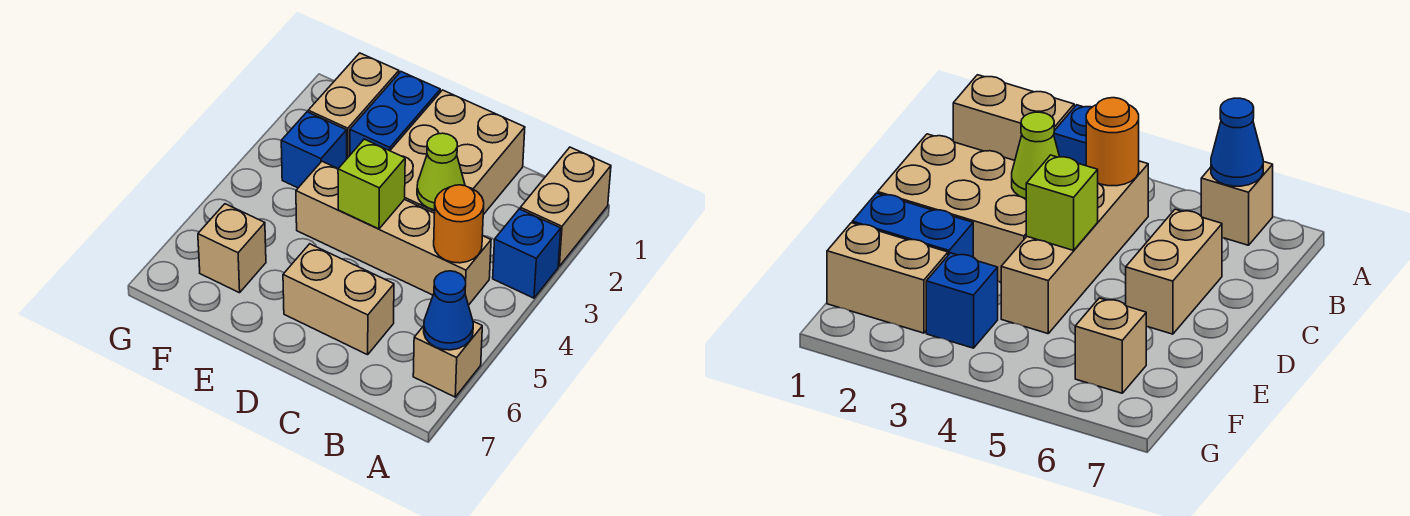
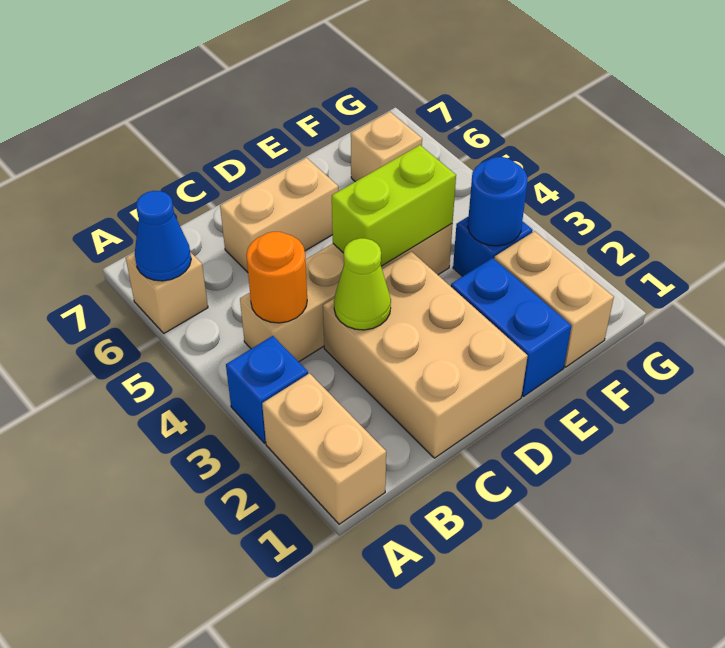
lime brick D4 level 2 -> lime brick D4:E4 level 2
none -> blue round brick F3 level 2

